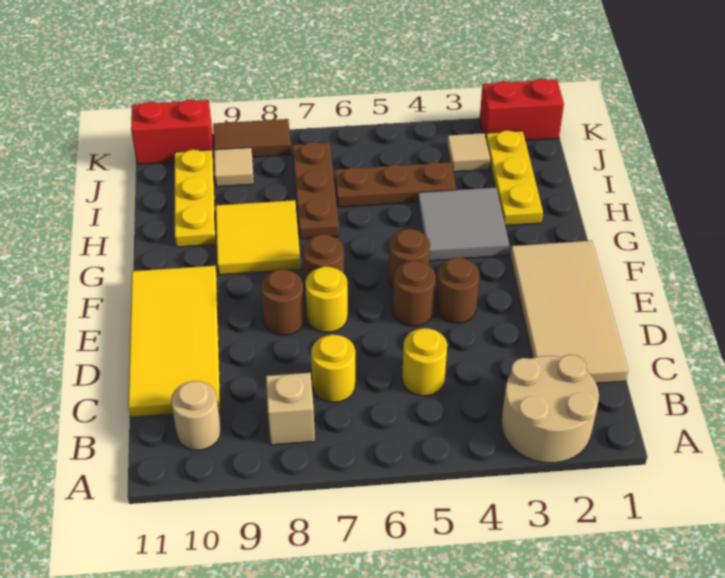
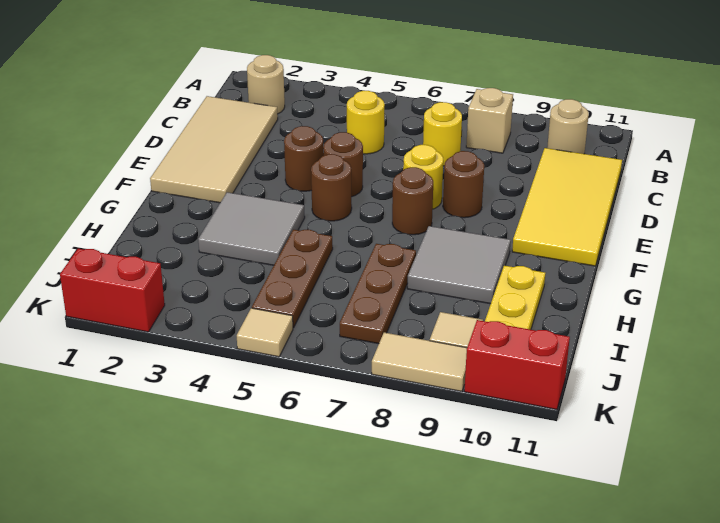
tan round brick A2:B3 level 1 -> tan round brick B2 level 1
yellow tile G8:H9 level 1 -> grey tile G8:H9 level 1
yellow plate H2:J2 level 1 -> none
brown plate I4:I6 level 1 -> brown plate H5:J5 level 1
tan tile J3 level 1 -> tan tile K5 level 1
brown tile K8:K9 level 1 -> tan tile K8:K9 level 1

